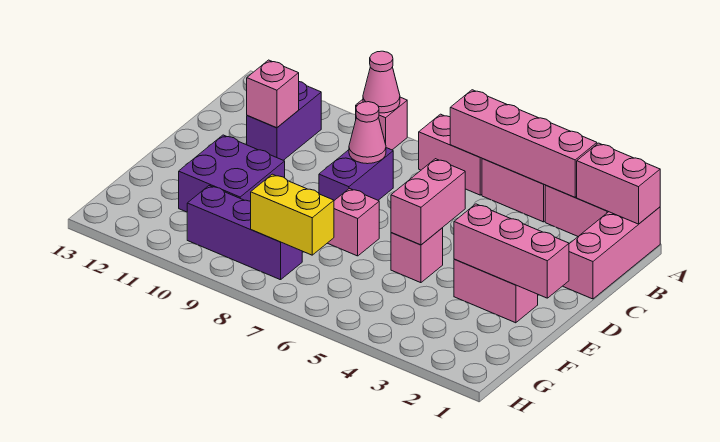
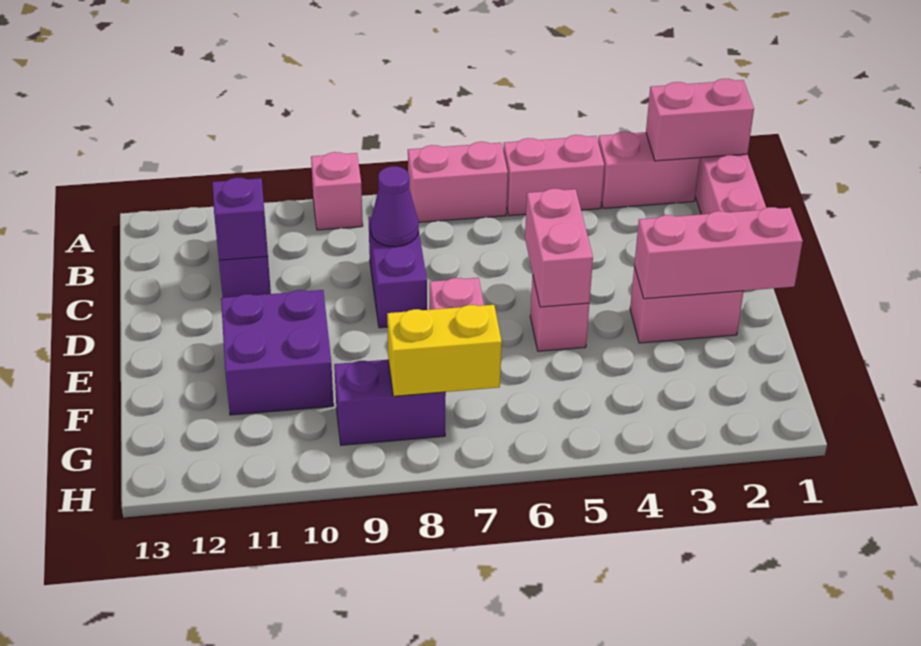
pink brick A3:A6 level 2 -> none
pink cone A9 level 2 -> none
pink cone C8 level 2 -> purple cone C8 level 2
pink brick C11 level 2 -> purple brick C11 level 2
purple brick G8:G10 level 1 -> purple brick G8:G9 level 1

